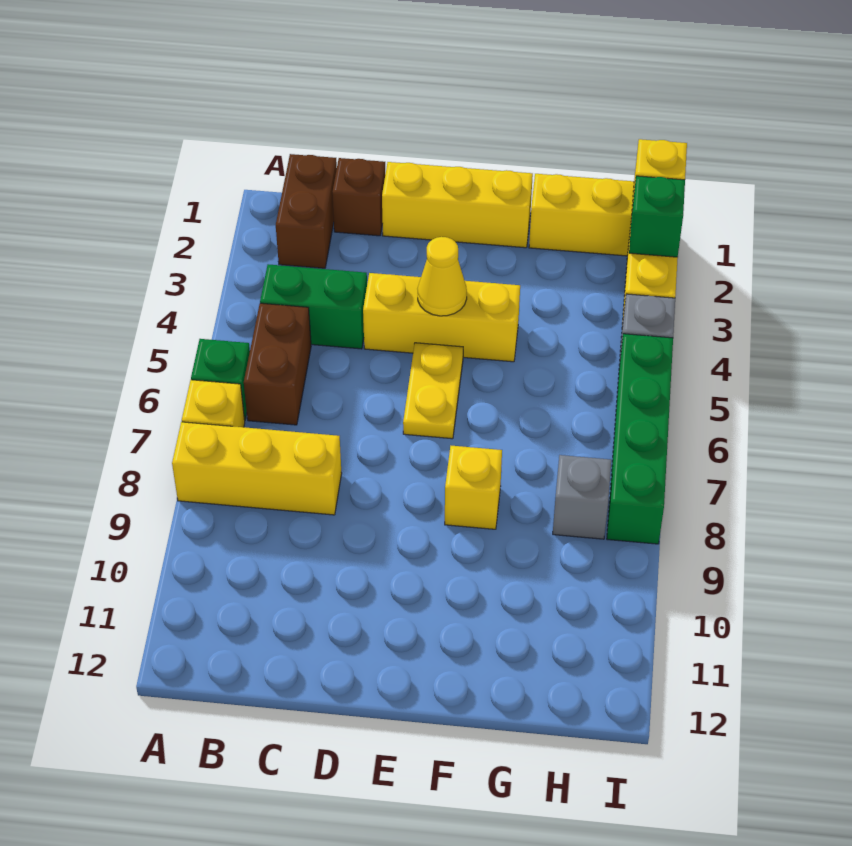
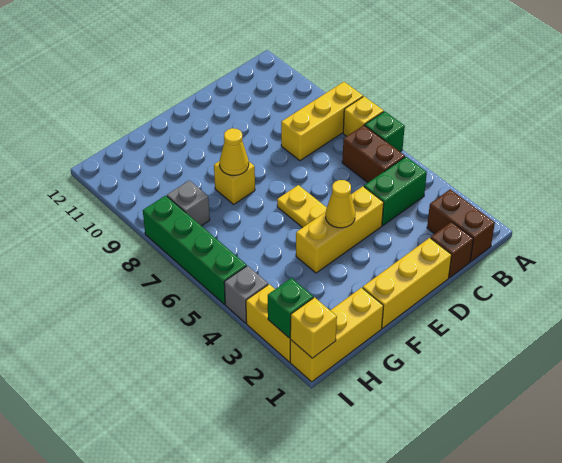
none -> yellow cone F8 level 2

